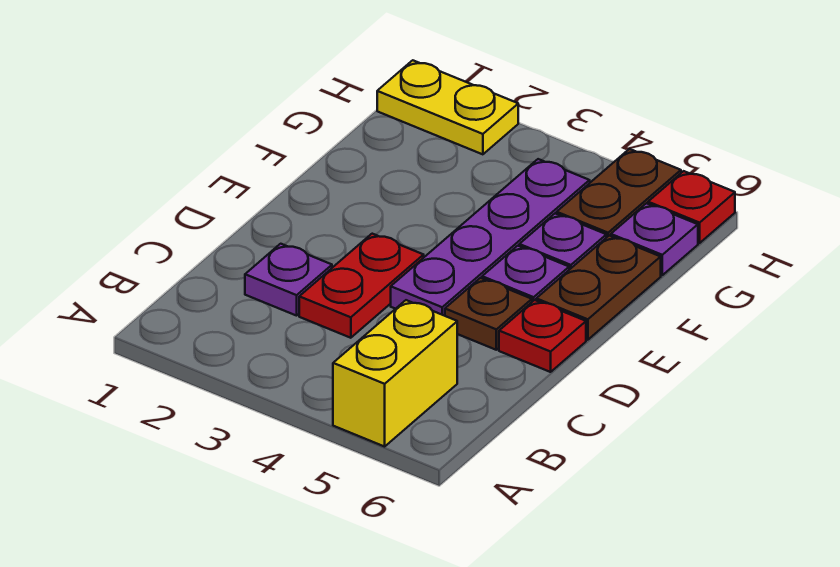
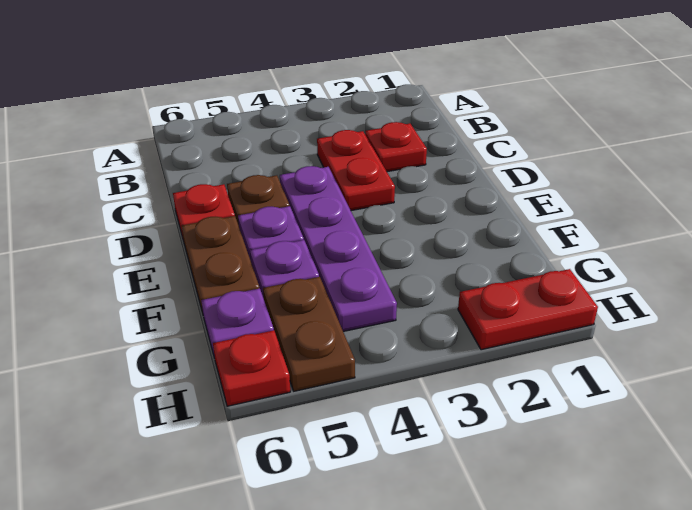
yellow brick A5:B5 level 1 -> none
purple plate C2 level 1 -> red plate C2 level 1
yellow plate H1:H2 level 1 -> red plate H1:H2 level 1

